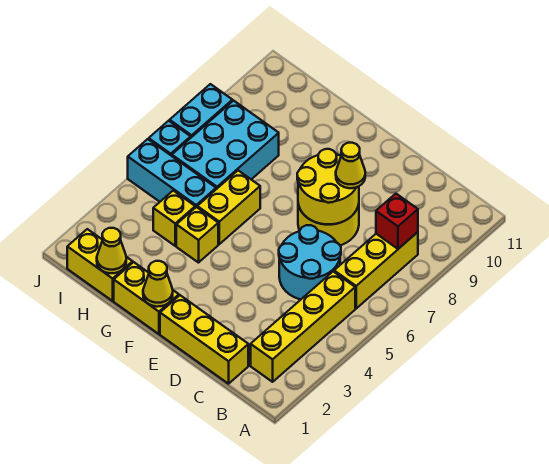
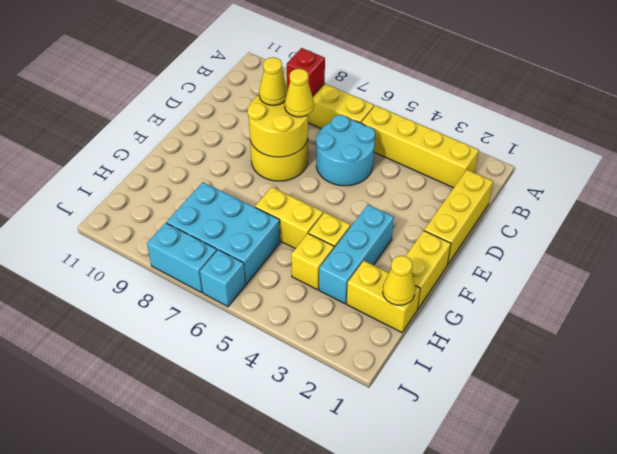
yellow cone F1 level 2 -> yellow cone D7 level 3
yellow brick H1:I1 level 1 -> yellow brick H1:H2 level 1
cyan brick H5:J5 level 1 -> cyan brick F3:H3 level 1

